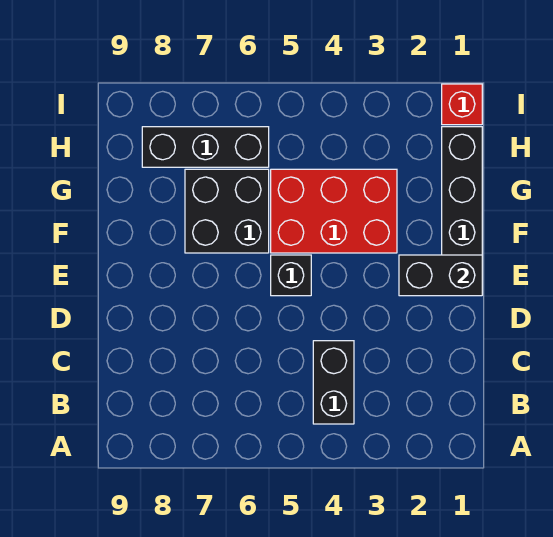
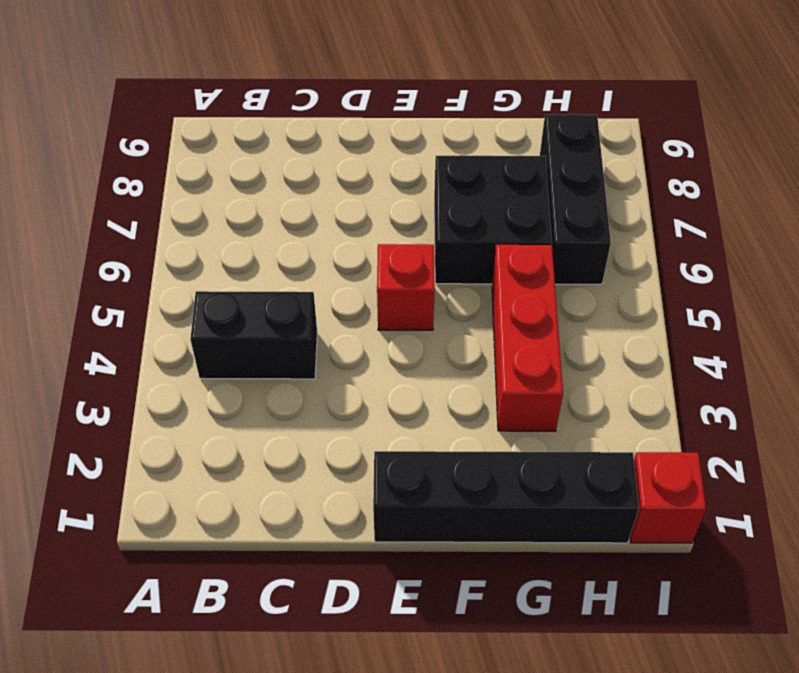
black brick E1:E2 level 2 -> none
black brick E5 level 1 -> red brick E5 level 1
red brick F3:G5 level 1 -> red brick G3:G5 level 1

